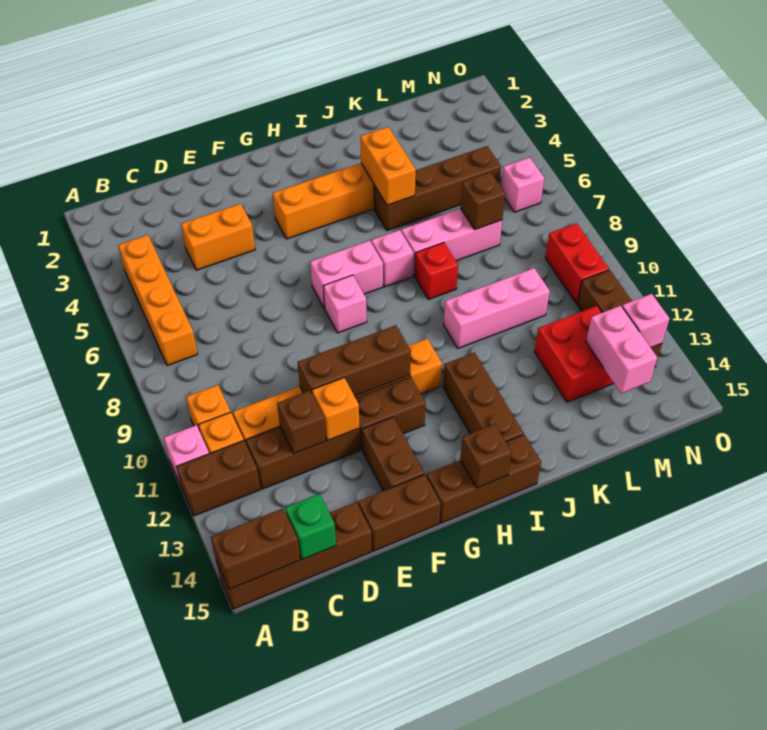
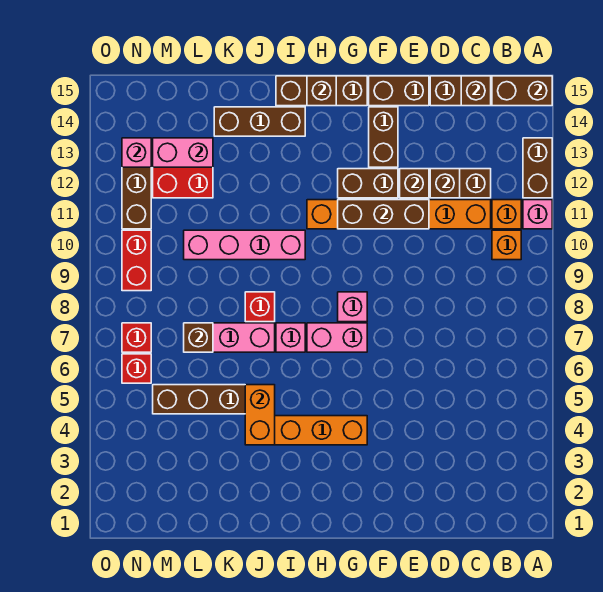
brown brick A12:B12 level 1 -> brown brick A12:A13 level 1
orange brick B4:B7 level 1 -> none
green brick C15 level 2 -> brown brick C15 level 2
orange brick D4:E4 level 1 -> none
orange brick E12 level 2 -> brown brick E12 level 2
brown brick I12:I14 level 1 -> brown brick I14:K14 level 1
pink brick J10:L10 level 1 -> pink brick I10:L10 level 1
pink brick M13:M14 level 2 -> pink brick L13:M13 level 2
pink brick N6 level 1 -> red brick N6 level 1
none -> red brick N7 level 1

